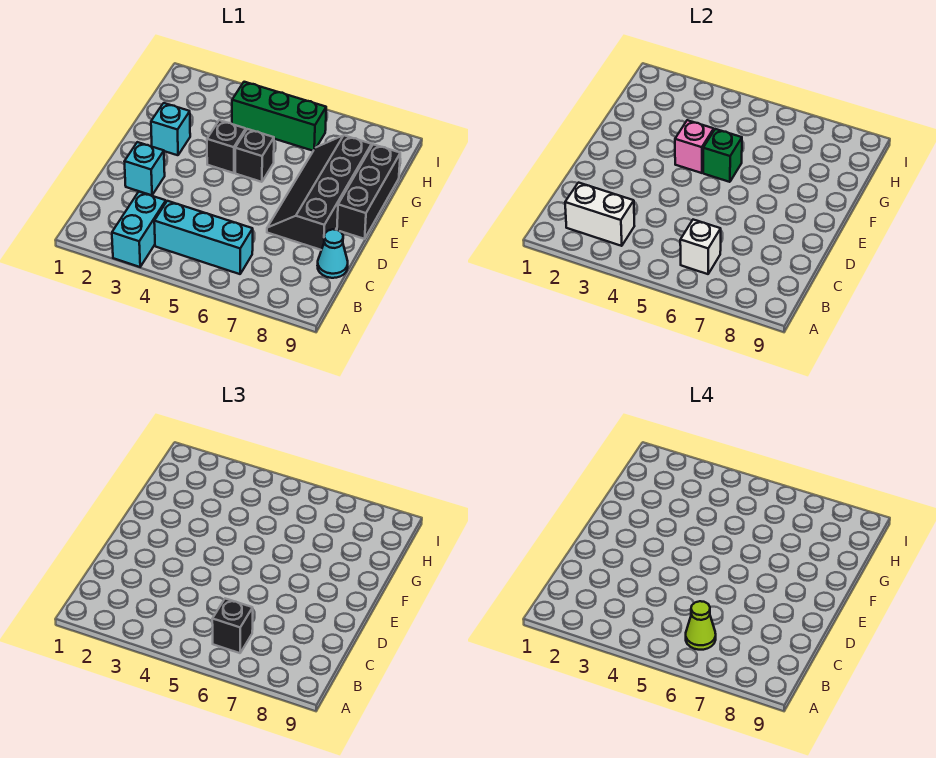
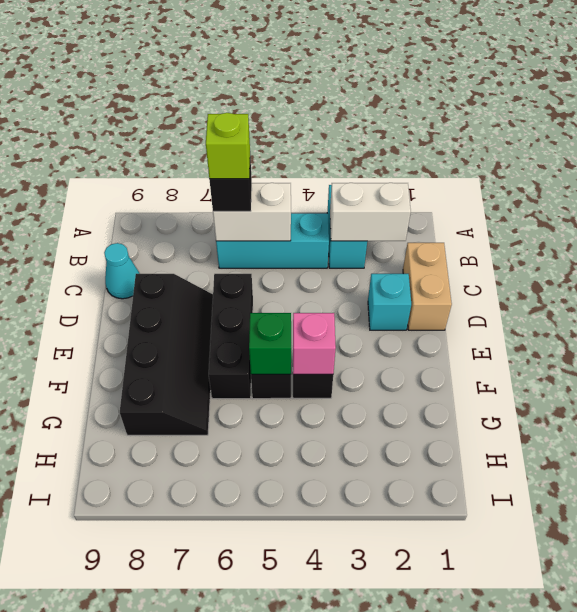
white brick B6 level 2 -> white brick B5:B6 level 2
lime cone B6 level 4 -> lime brick B6 level 4
none -> tan brick C1:D1 level 1
black brick E9:G9 level 1 -> black brick D6:F6 level 1
cyan brick F2 level 1 -> none
green brick H4:H6 level 1 -> none

